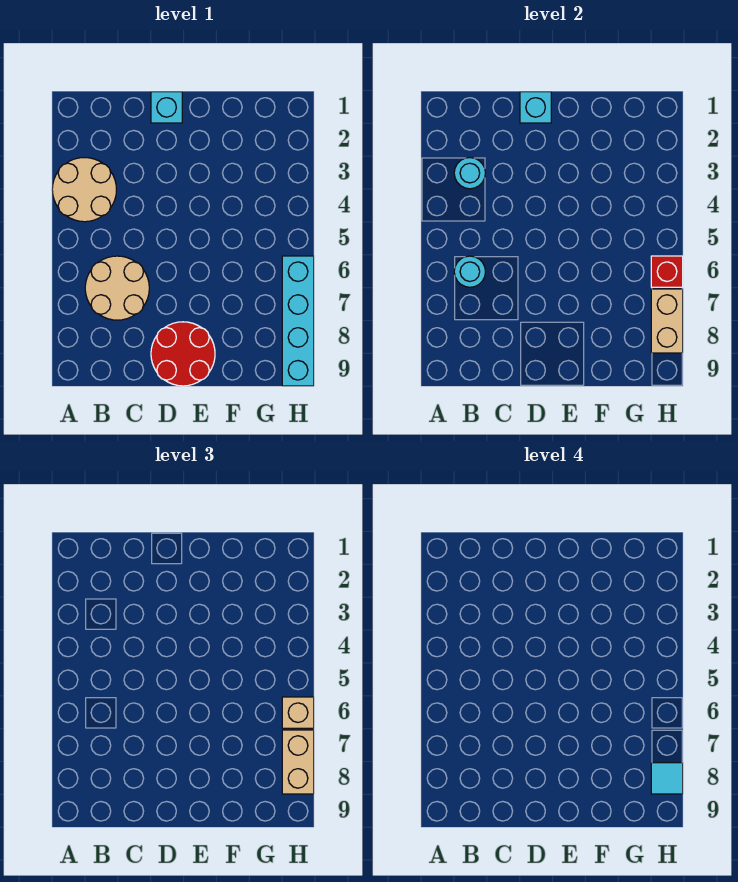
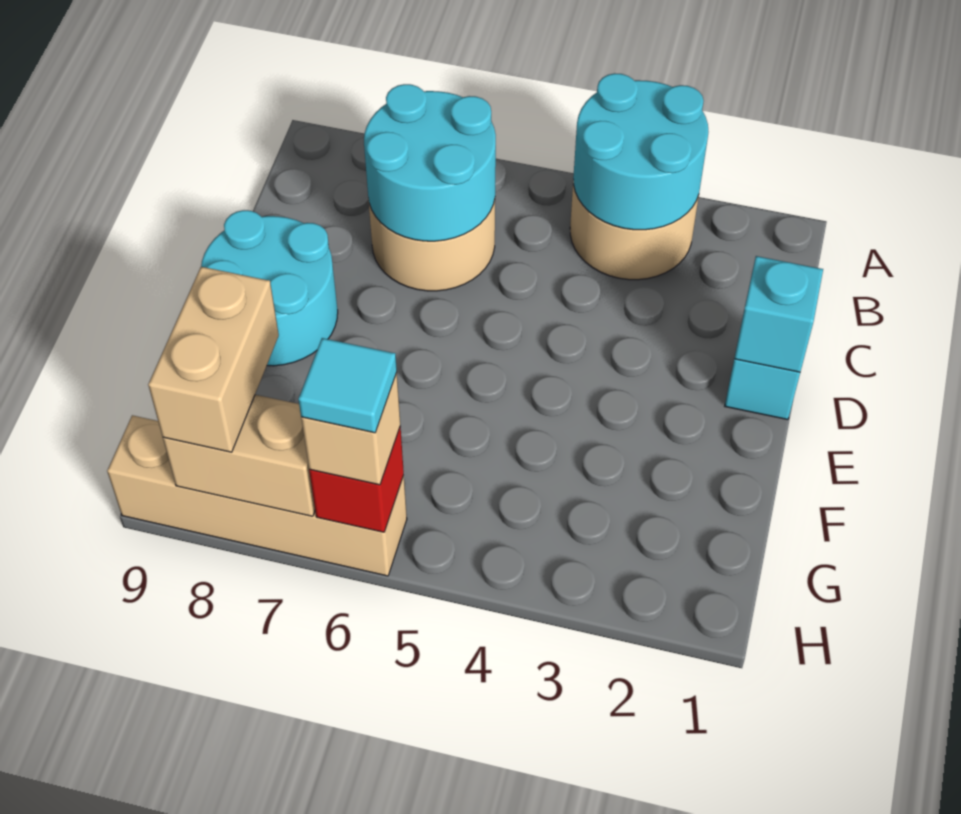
cyan round brick B3 level 2 -> cyan round brick A3:B4 level 2
cyan round brick B6 level 2 -> cyan round brick B6:C7 level 2
red round brick D8:E9 level 1 -> cyan round brick D8:E9 level 1
cyan brick H6:H9 level 1 -> tan brick H6:H9 level 1
tan brick H7:H8 level 3 -> tan brick G8:H8 level 3
cyan tile H8 level 4 -> cyan tile H6 level 4

